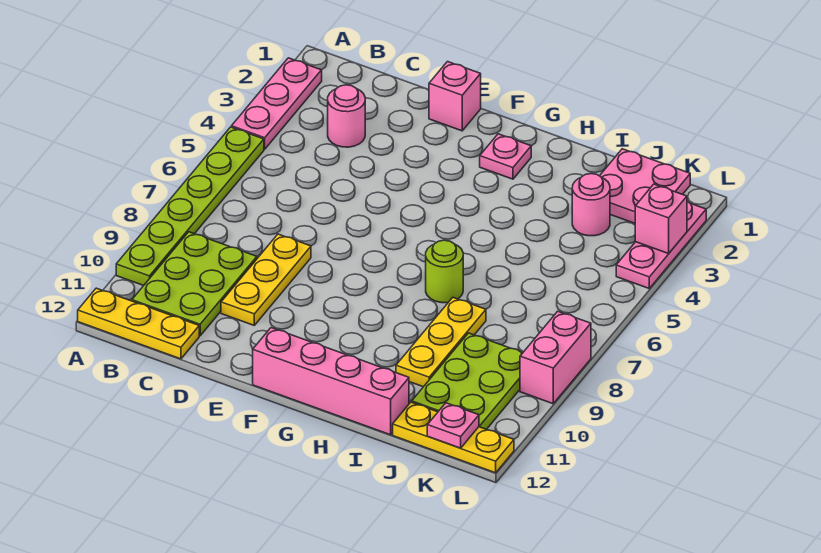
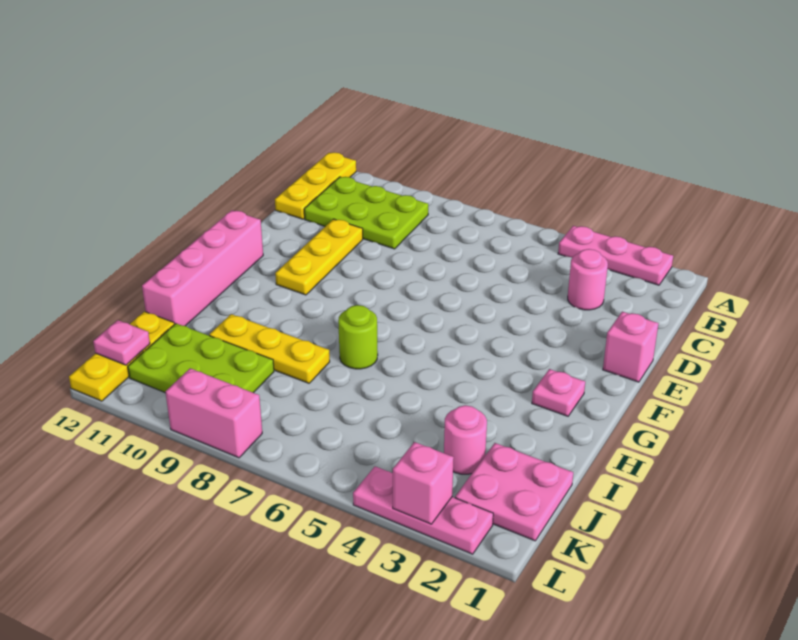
lime plate A5:A10 level 1 -> none
yellow plate D8:D10 level 1 -> yellow plate D10:F10 level 1

